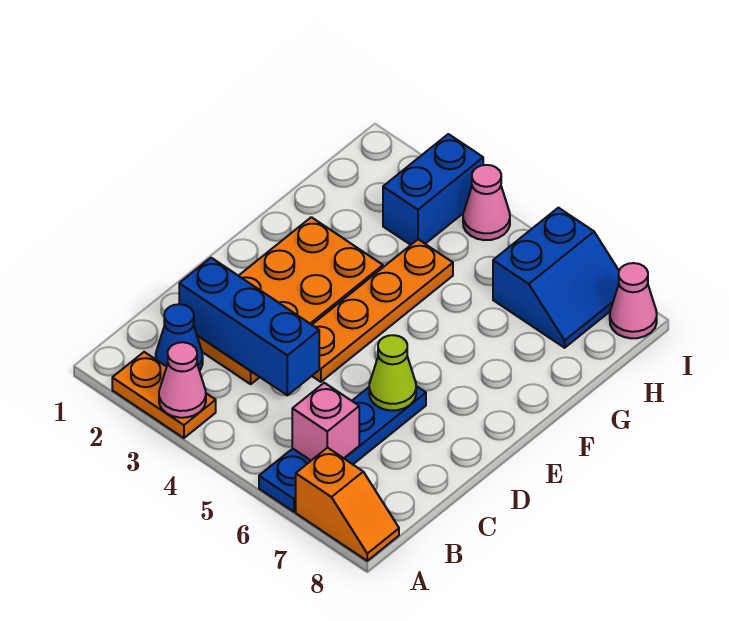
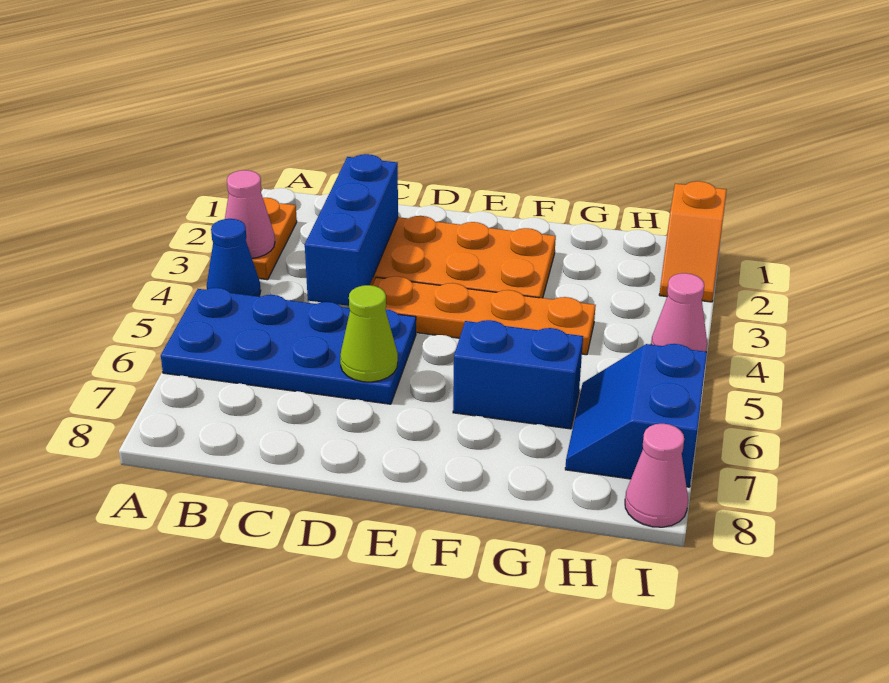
blue plate A6:D6 level 1 -> blue plate A5:D6 level 1
orange slope A7:A8 level 1 top 7 -> orange slope I1:I2 level 1 top 1
blue cone B2 level 1 -> blue cone A4 level 1
pink brick B6 level 2 -> none
blue brick H3:I3 level 1 -> blue brick F6:G6 level 1
blue slope H6:I7 level 1 top 6 -> blue slope H6:I7 level 1 top I

